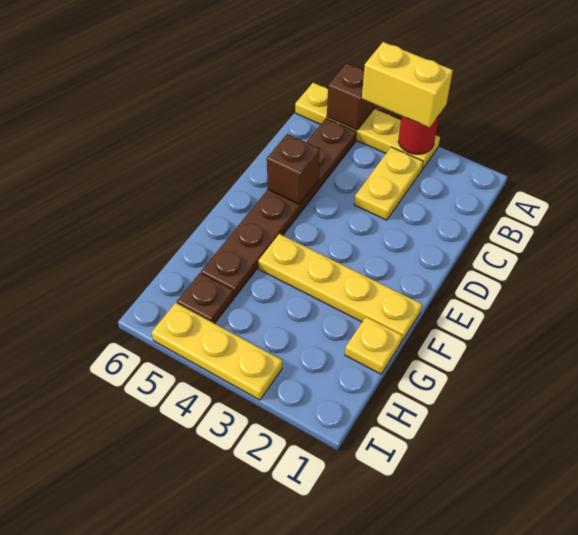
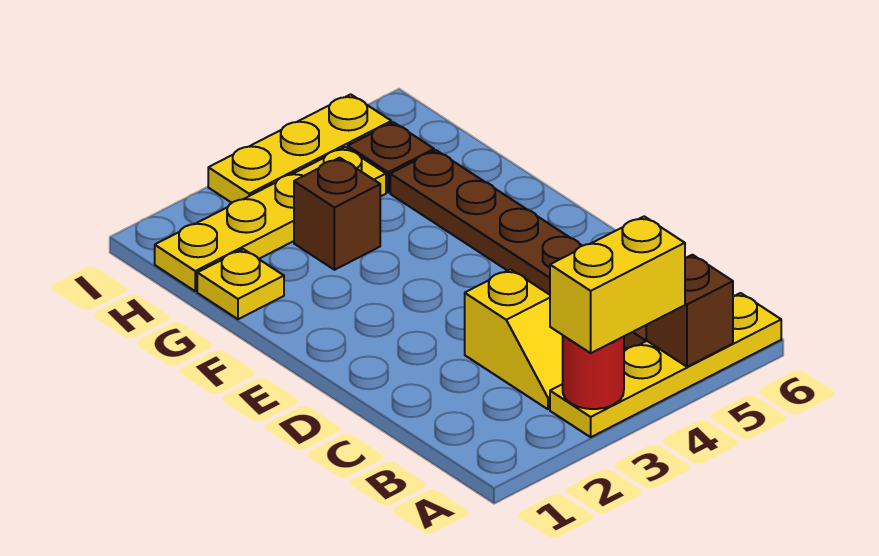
yellow plate B3:C3 level 1 -> yellow slope B3:C3 level 1 top C
brown brick D5 level 2 -> brown brick G3 level 1
yellow plate F1:F4 level 1 -> yellow plate H1:H4 level 1

